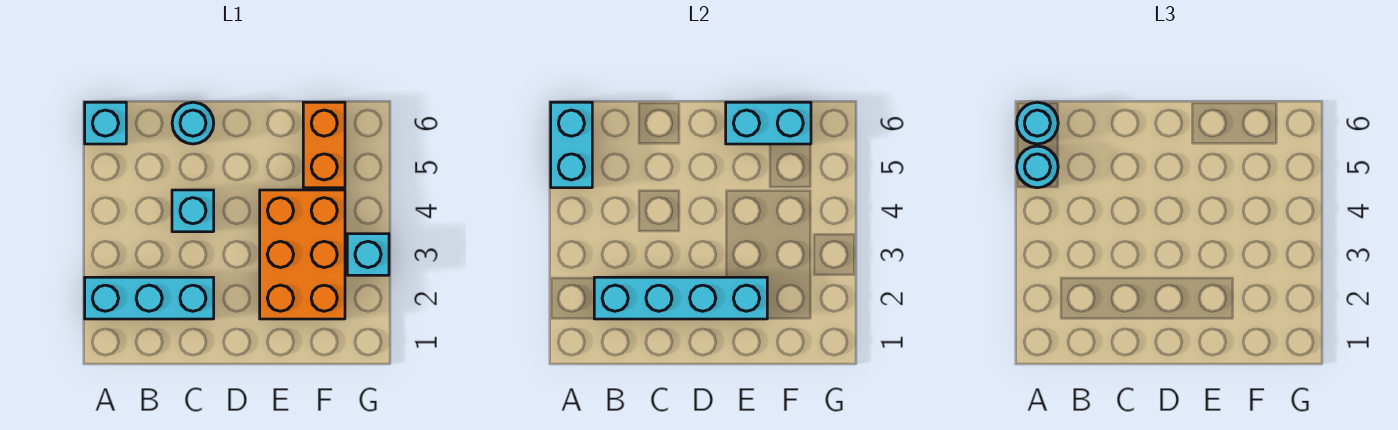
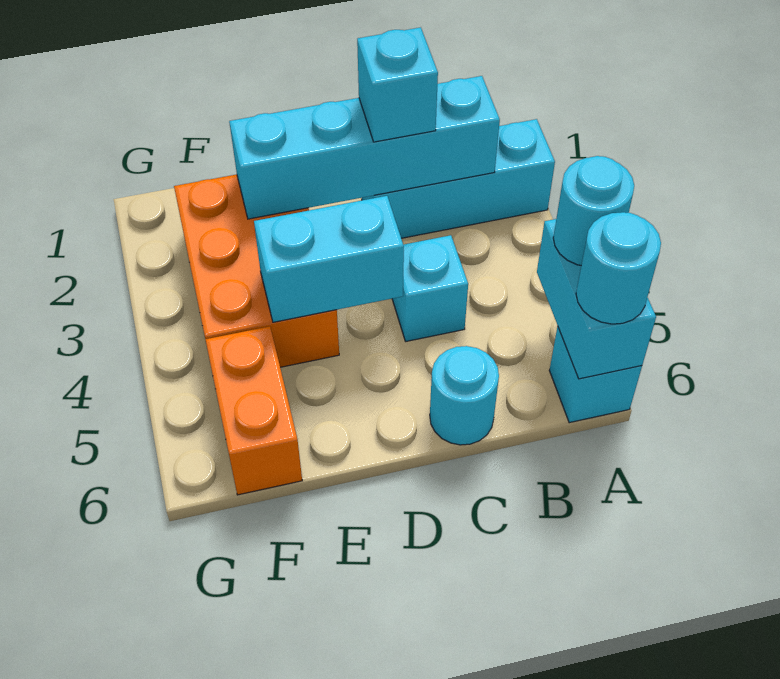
cyan brick E6:F6 level 2 -> cyan brick D4:E4 level 2
cyan brick G3 level 1 -> cyan brick C2 level 3

